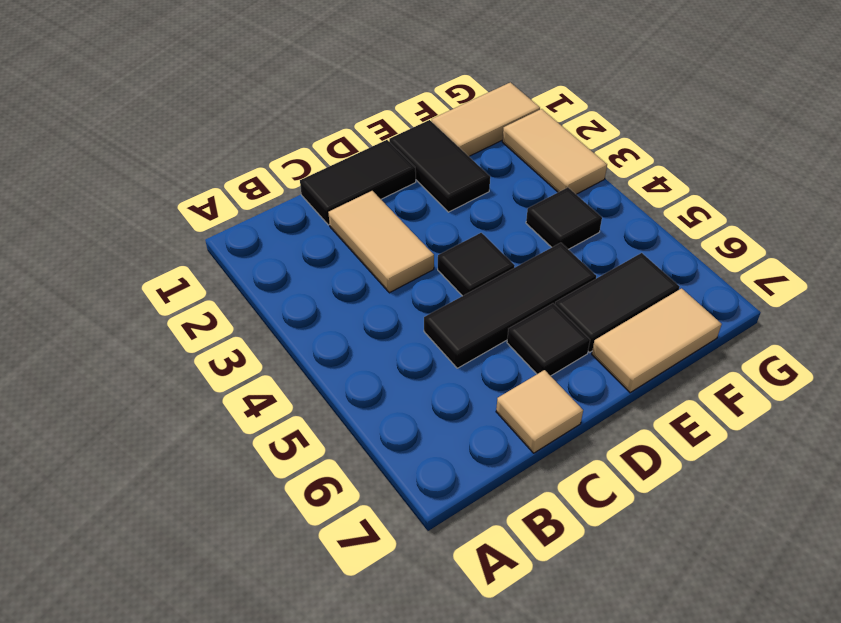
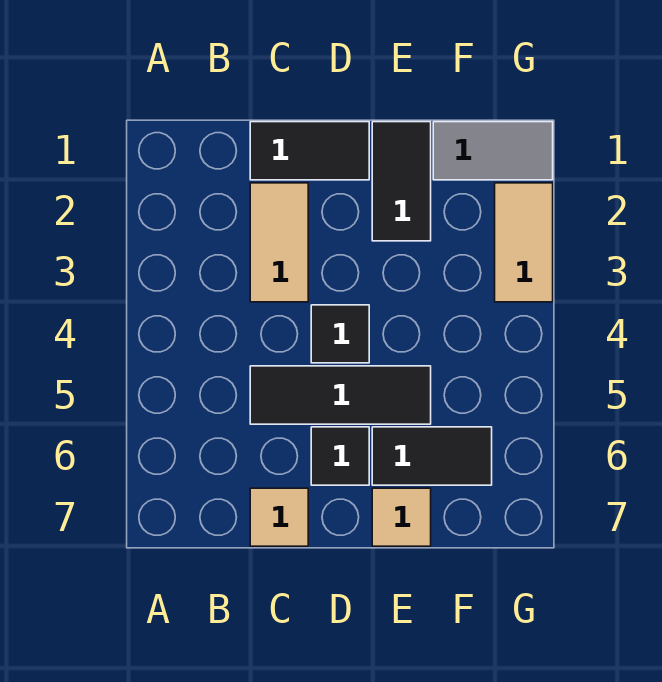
tan tile E7:F7 level 1 -> tan tile E7 level 1
tan tile F1:G1 level 1 -> grey tile F1:G1 level 1
black tile F4 level 1 -> none

